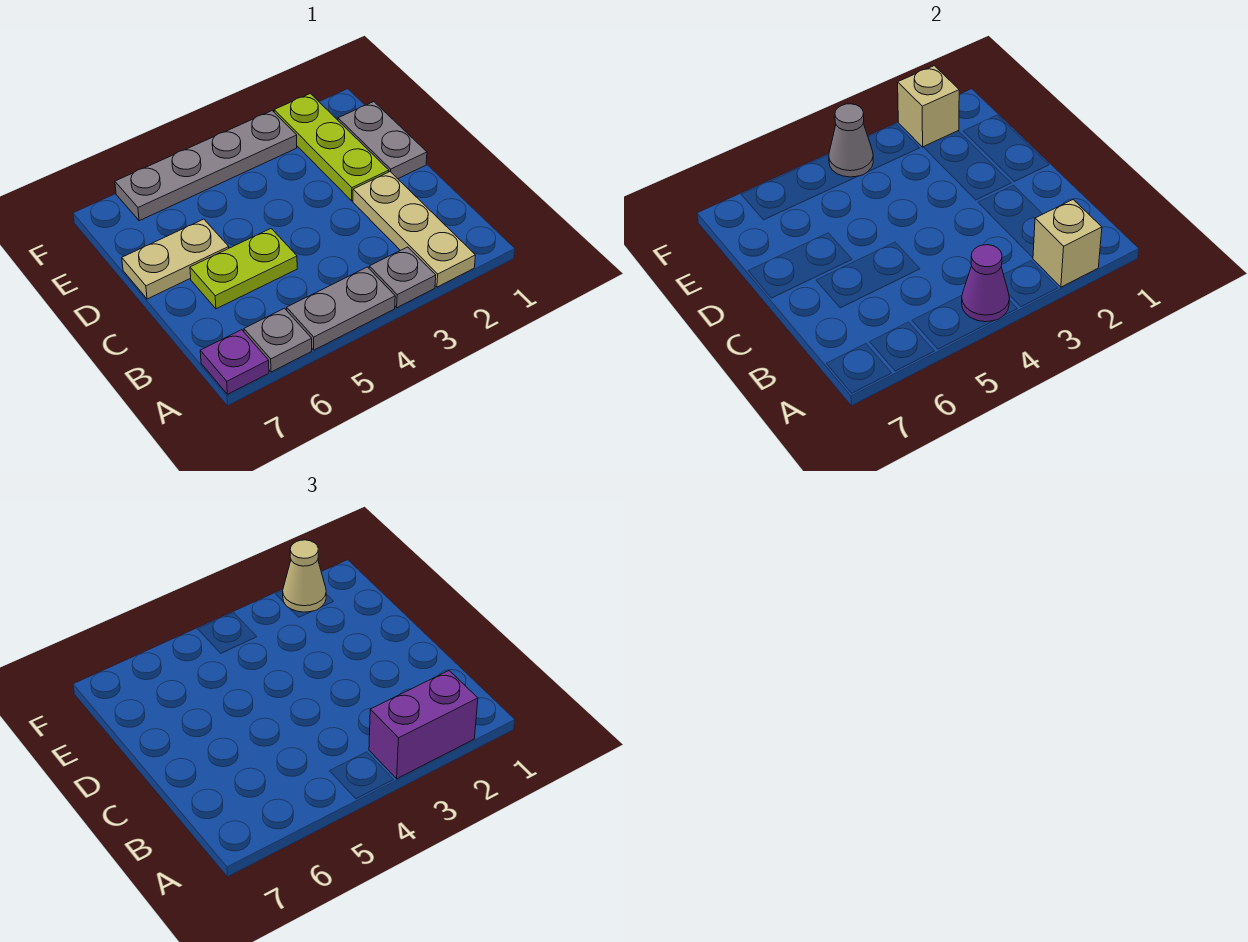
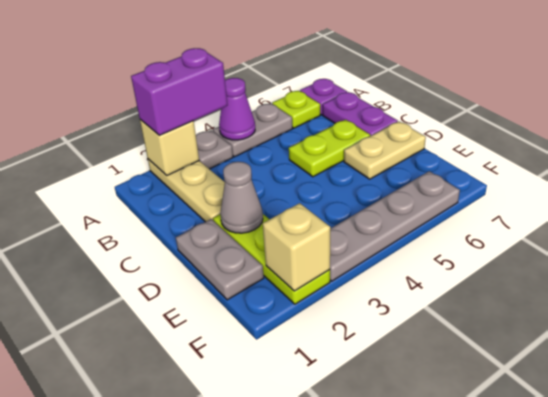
grey plate A6 level 1 -> lime plate A6 level 1
none -> purple plate B7:C7 level 1
tan cone F2 level 3 -> none
grey cone F4 level 2 -> grey cone D2 level 2

